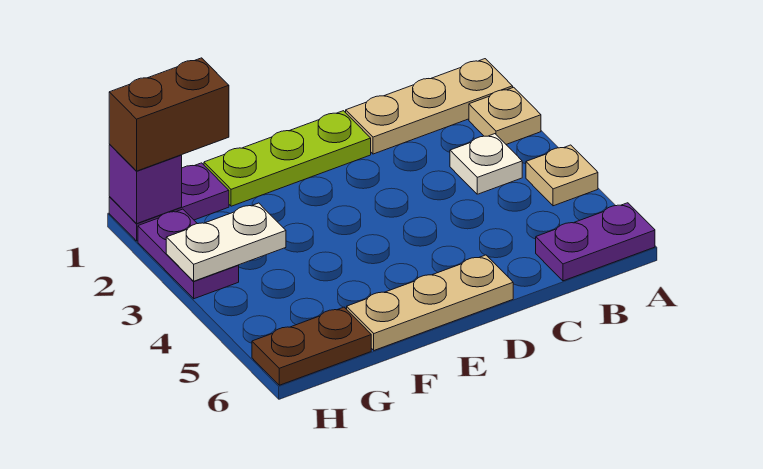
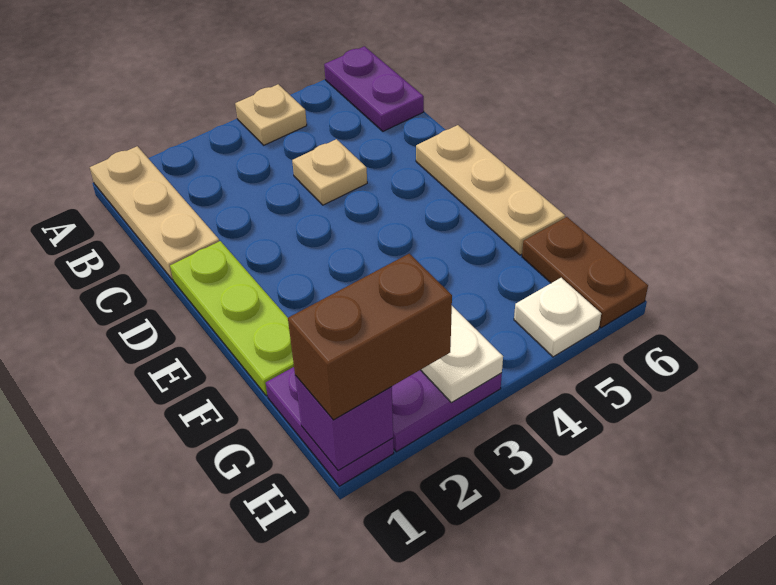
tan plate A2 level 1 -> tan plate C4 level 1
white plate B3 level 1 -> white plate H5 level 1
brown brick G1:H1 level 3 -> brown brick H1:H2 level 3

